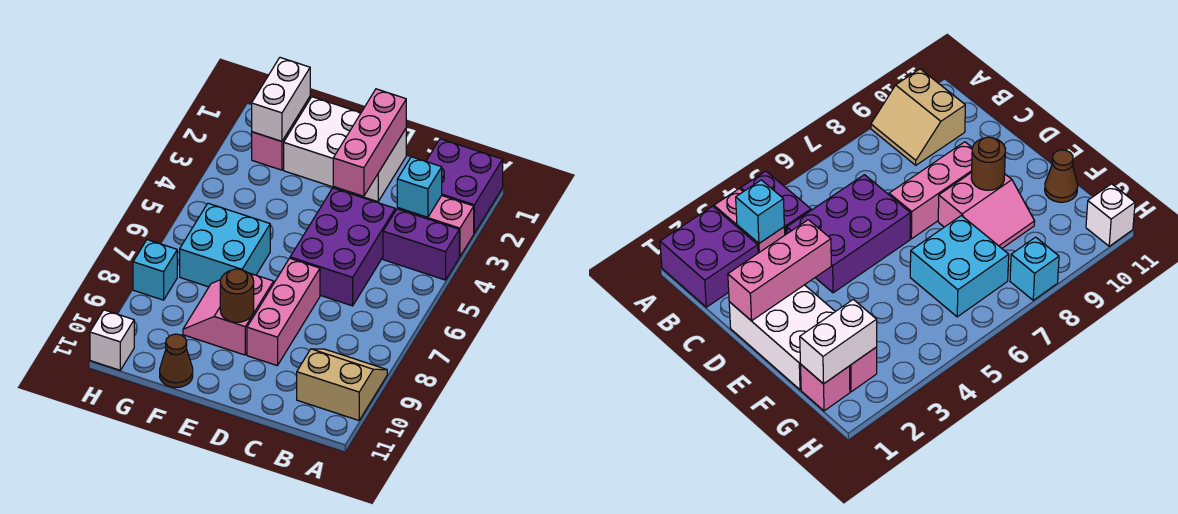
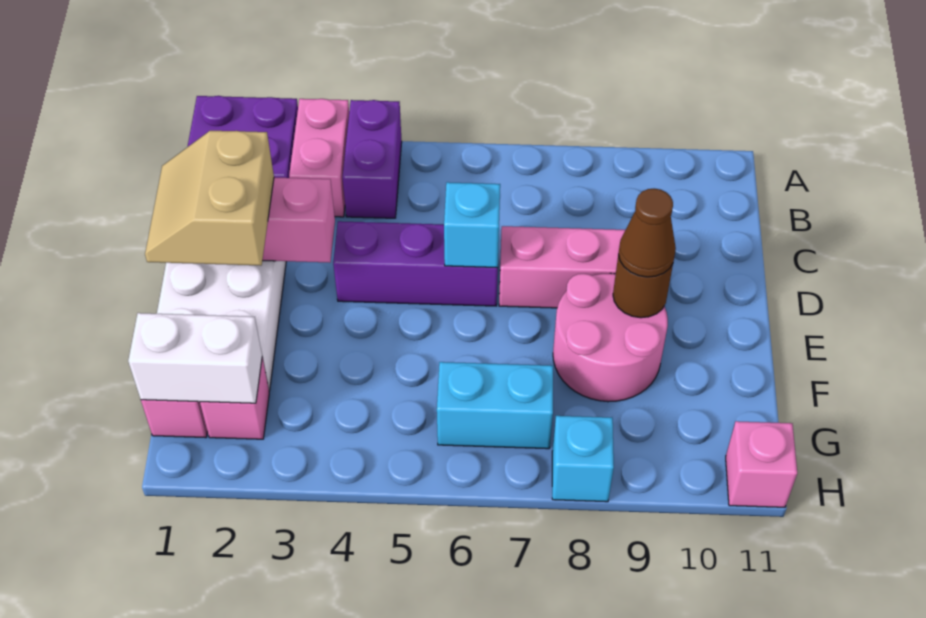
tan slope A9:B10 level 1 top 10 -> tan slope D1:E2 level 3 top 2
cyan brick B3 level 2 -> cyan brick D6 level 2
purple brick C4:D6 level 1 -> purple brick D4:D6 level 1
pink slope E8:F9 level 1 top E -> pink round brick E8:F9 level 1
cyan brick F6:G7 level 1 -> cyan brick G6:G7 level 1
brown cone F11 level 1 -> brown cone E9 level 3
white brick H11 level 1 -> pink brick H11 level 1

